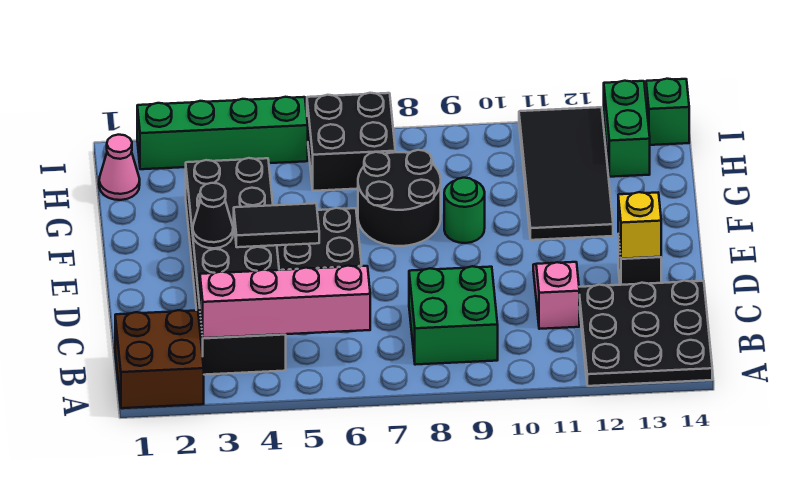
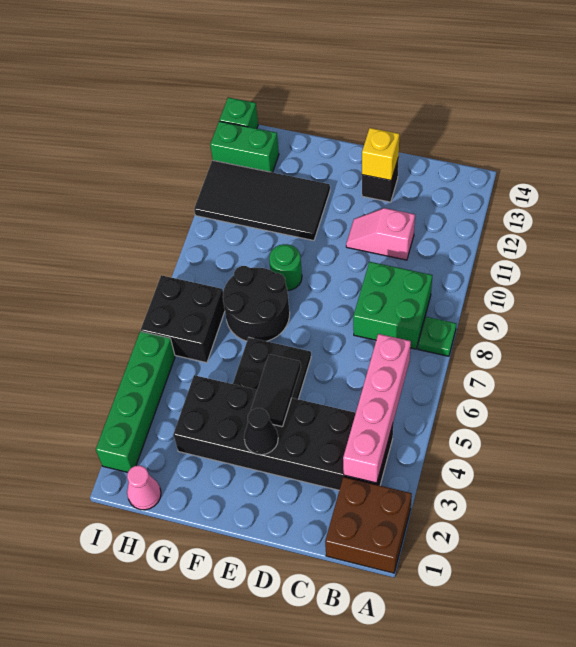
none -> green plate A8 level 1
black plate A12:C14 level 1 -> none

